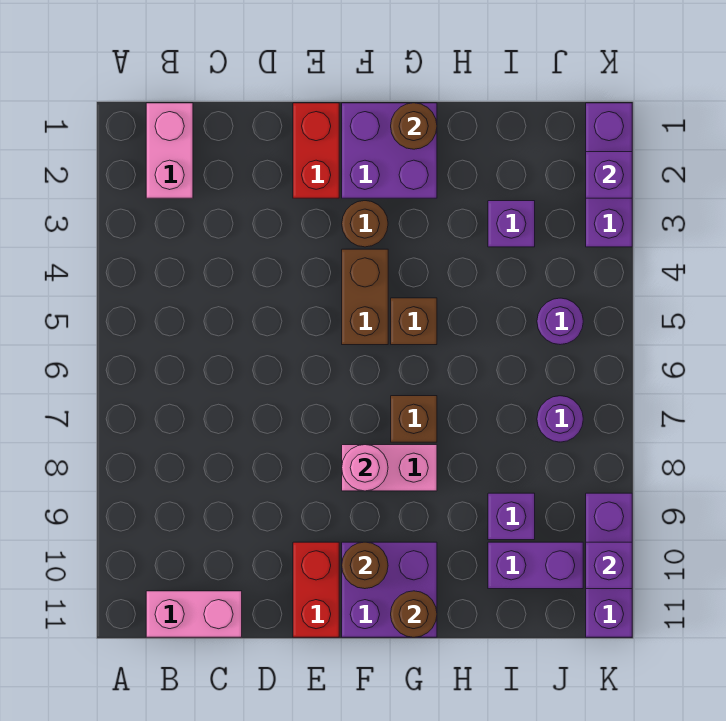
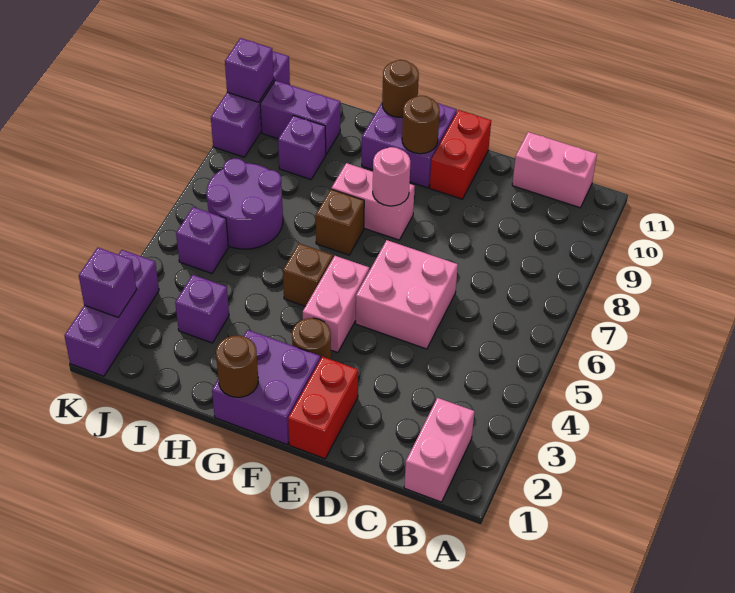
none -> pink brick D5:E6 level 1
brown brick F4:F5 level 1 -> pink brick F4:F5 level 1
purple round brick J5 level 1 -> purple brick J5 level 1
purple round brick J7 level 1 -> purple round brick I6:J7 level 1

